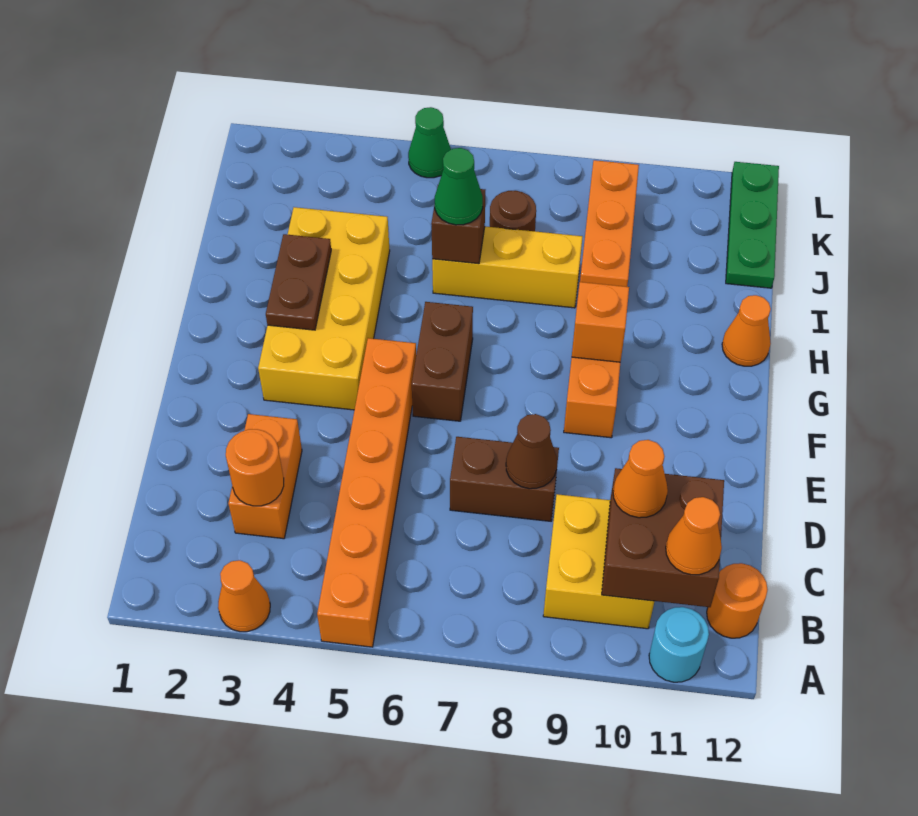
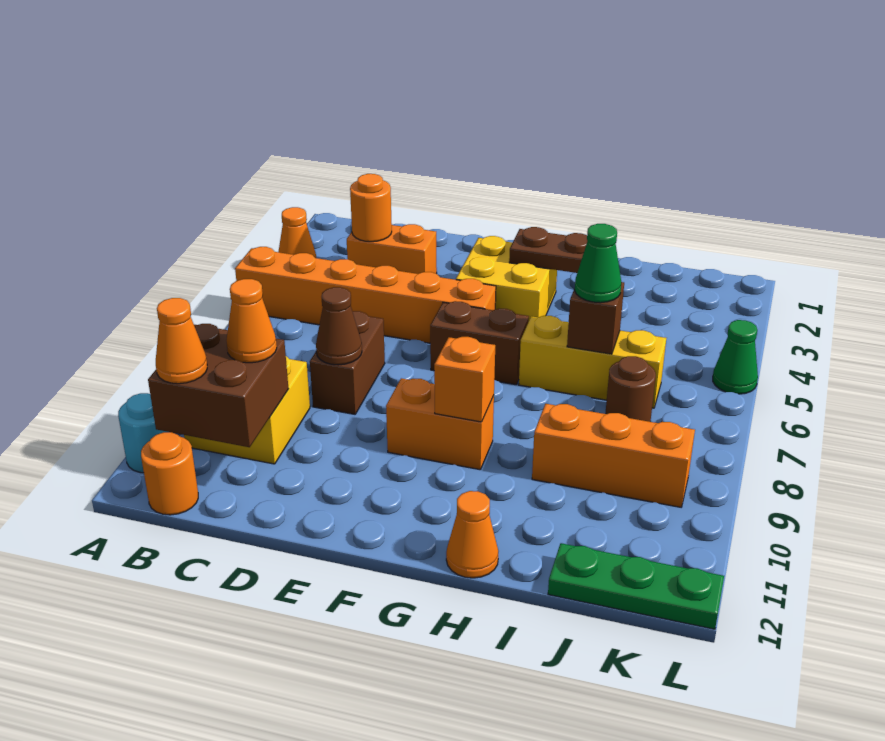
yellow brick F3:I4 level 1 -> yellow brick F3:G4 level 1
yellow brick I6:I8 level 1 -> yellow brick H6:J6 level 1

